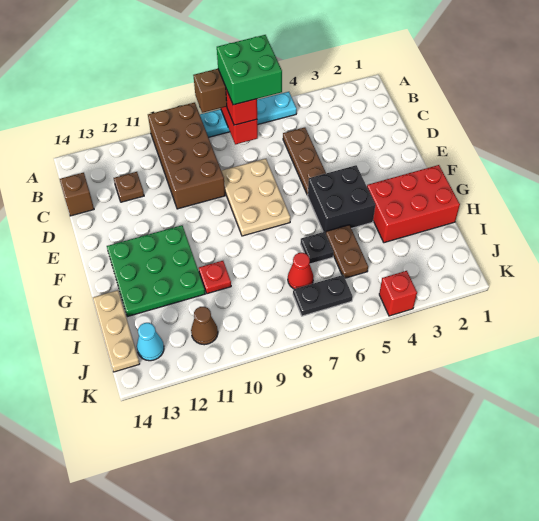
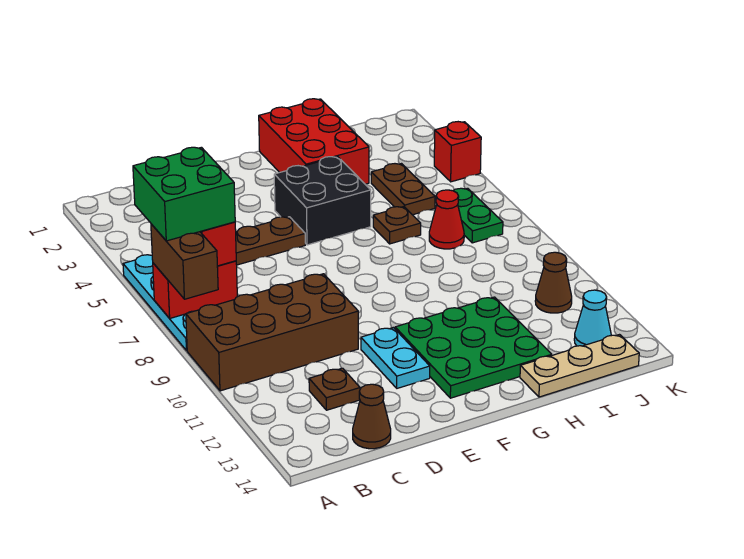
brown brick C14 level 1 -> brown cone C14 level 1
tan plate D7:F8 level 1 -> none
none -> cyan plate E11:E12 level 1
brown plate H5:I5 level 1 -> brown plate I4:I5 level 1
black plate H6 level 1 -> brown plate H6 level 1
red plate H10 level 1 -> none
black plate J6:J7 level 1 -> green plate J6:J7 level 1

